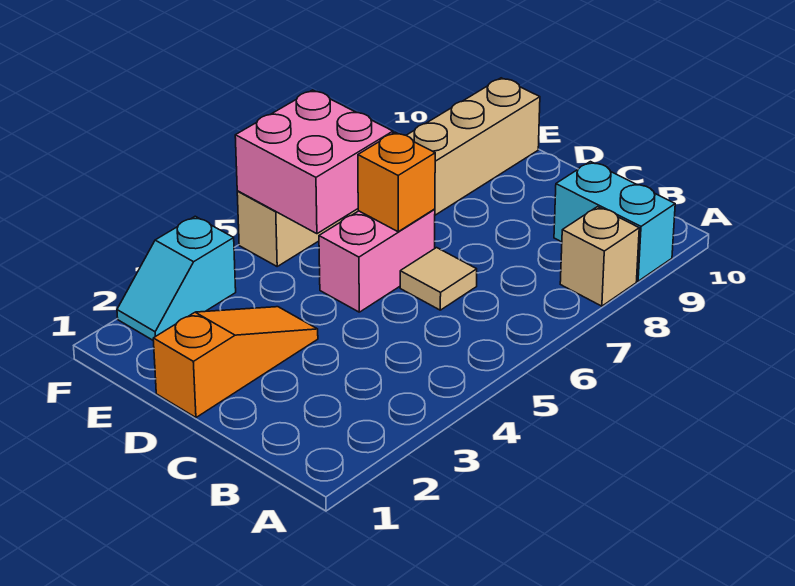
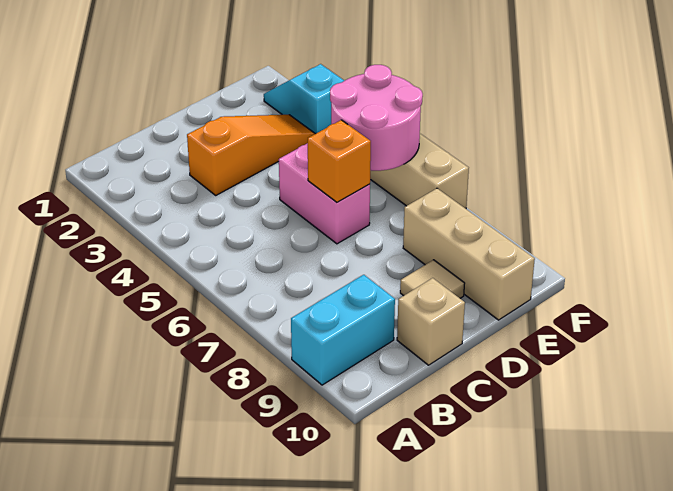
tan brick A8 level 1 -> tan brick C10 level 1
tan tile C6 level 1 -> tan tile D9 level 1
orange slope D1:D3 level 1 top 1 -> orange slope C3:E3 level 1 top C
pink brick E5:F6 level 2 -> pink round brick E5:F6 level 2

